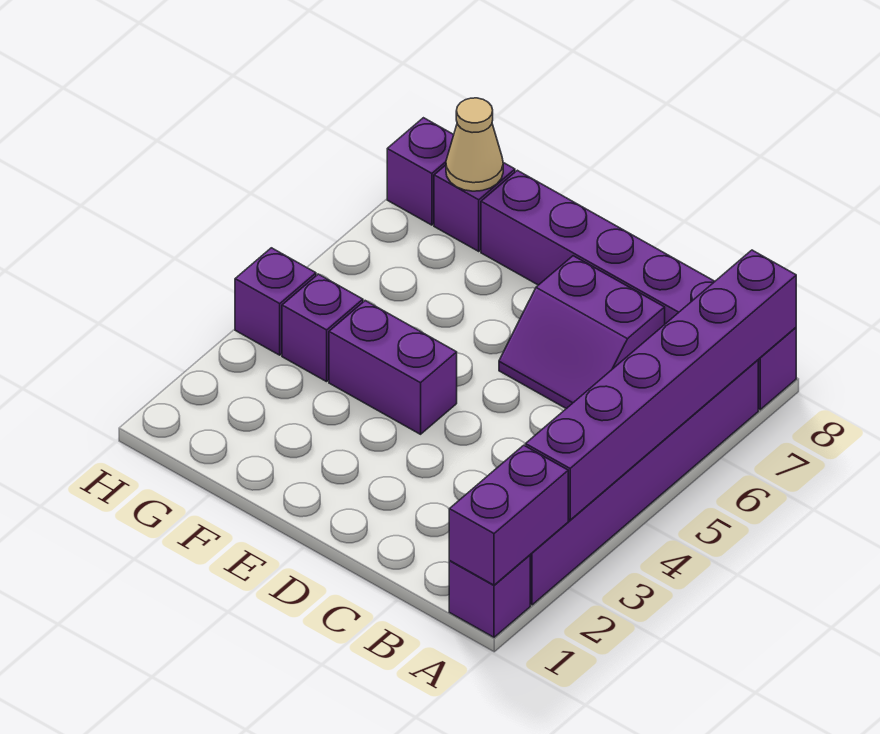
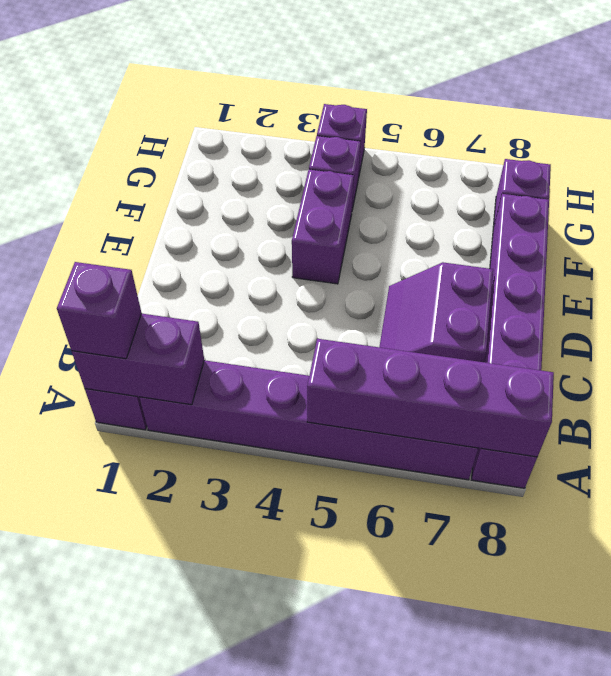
purple brick A3:A8 level 2 -> purple brick A5:A8 level 2
tan cone G8 level 2 -> none
purple brick H8 level 1 -> purple brick A1 level 3

